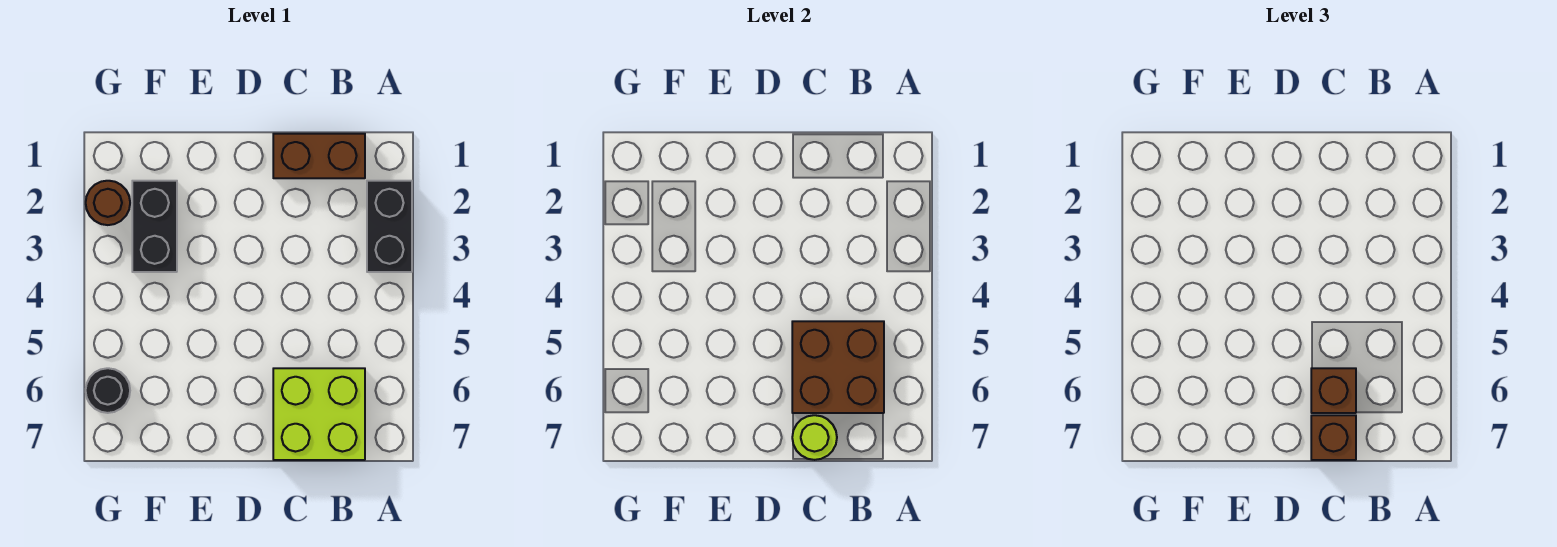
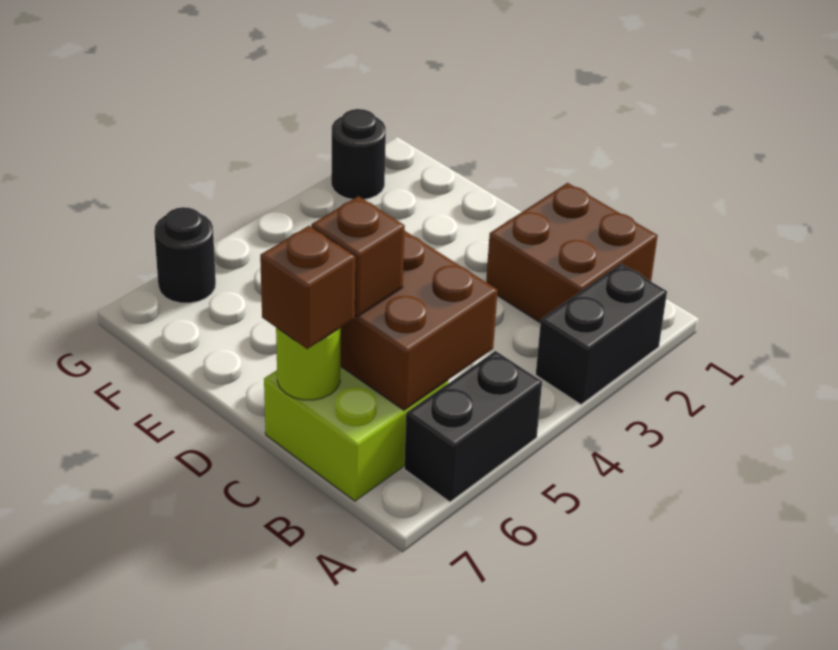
brown brick B1:C1 level 1 -> brown brick B1:C2 level 1
black brick F2:F3 level 1 -> black brick A5:A6 level 1
brown round brick G2 level 1 -> black round brick G2 level 1

